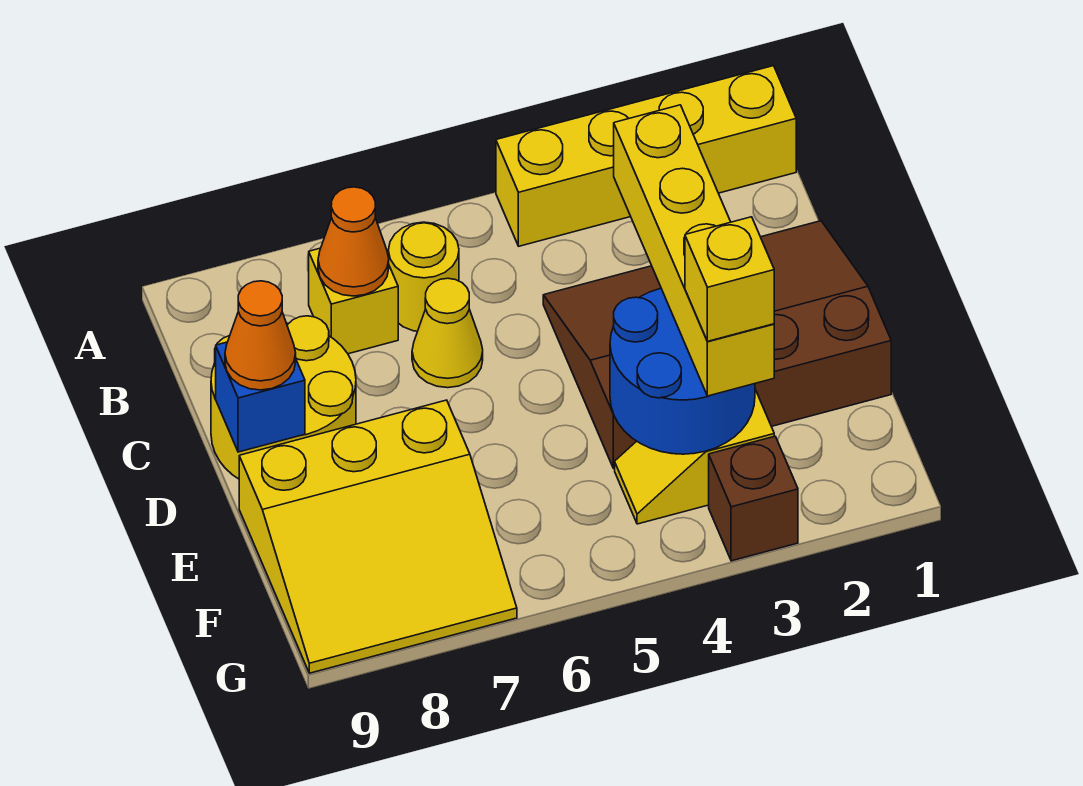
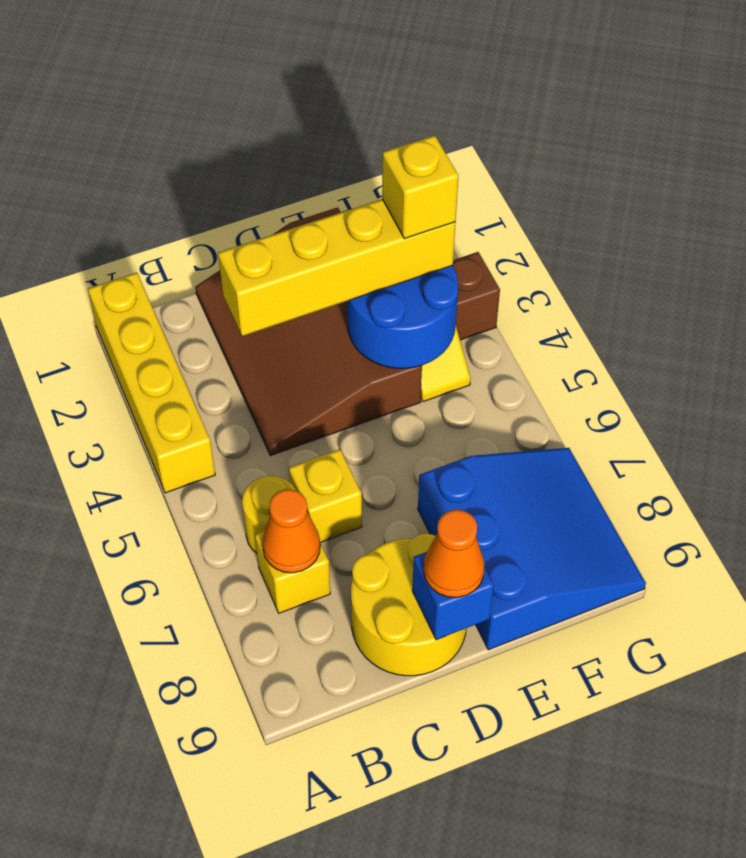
yellow cone C6 level 1 -> yellow brick C6 level 1
yellow slope E7:G9 level 1 top E -> blue slope E7:G9 level 1 top E

